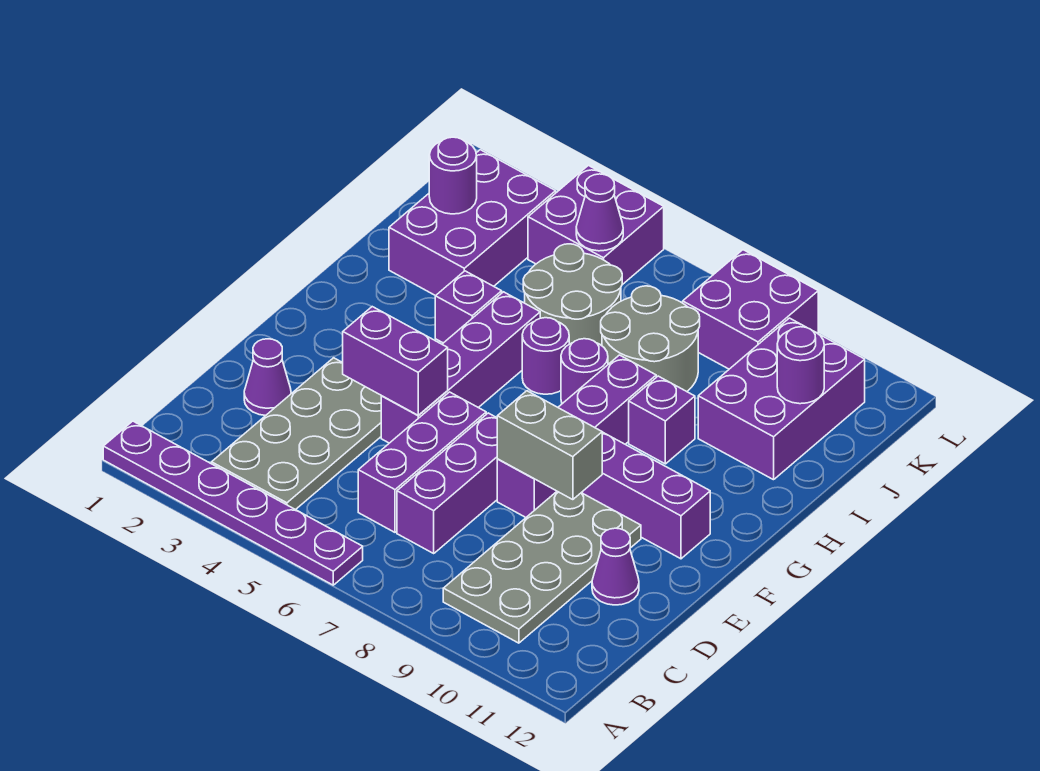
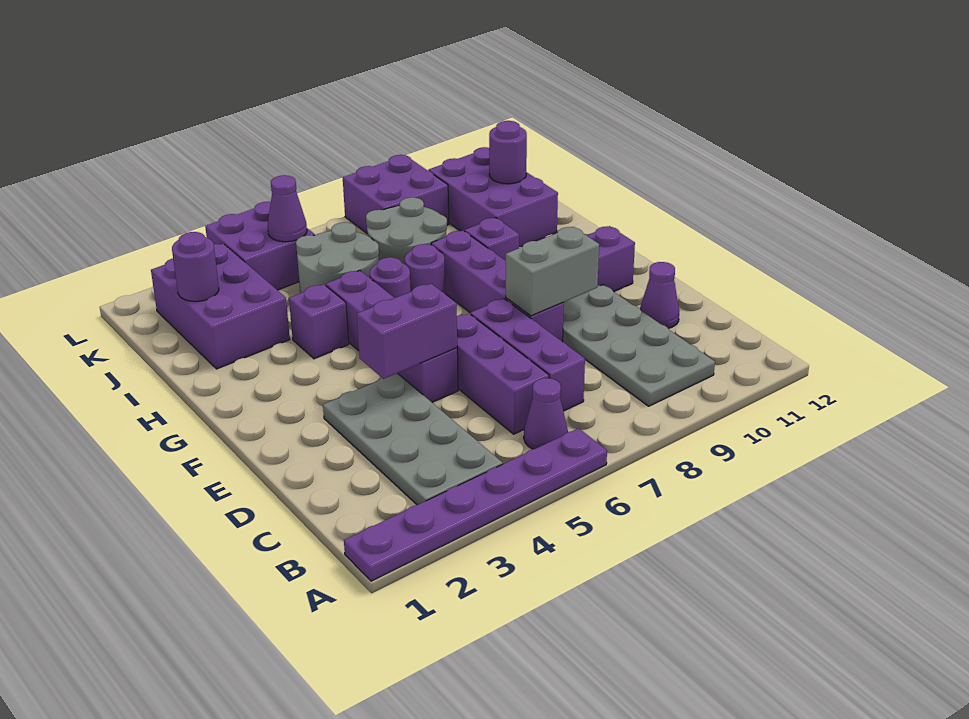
purple cone D2 level 1 -> purple cone B6 level 1

